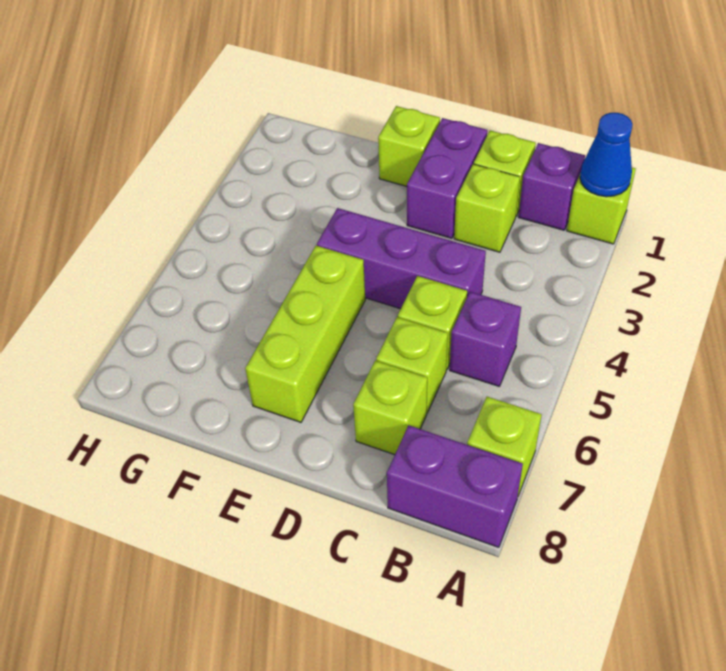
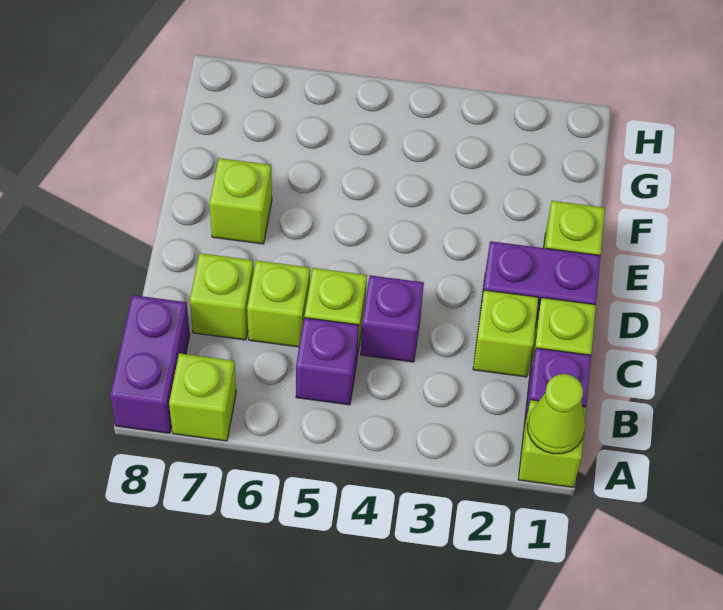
blue cone A1 level 2 -> lime cone A1 level 2
purple brick C4:E4 level 1 -> purple brick C4 level 1
lime brick E5:E7 level 1 -> lime brick E7 level 1

